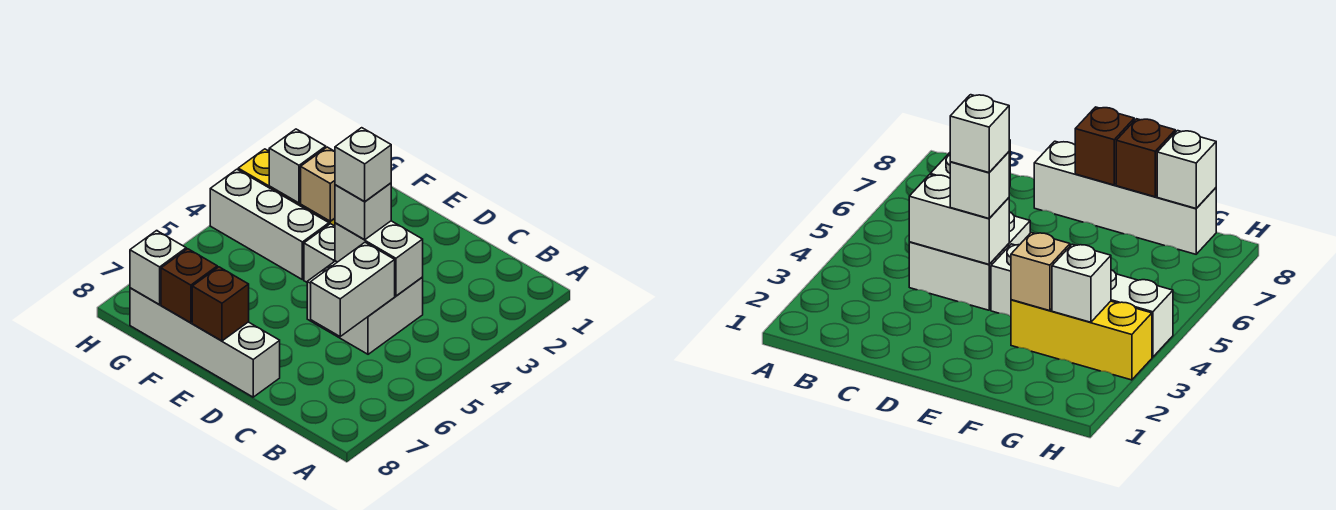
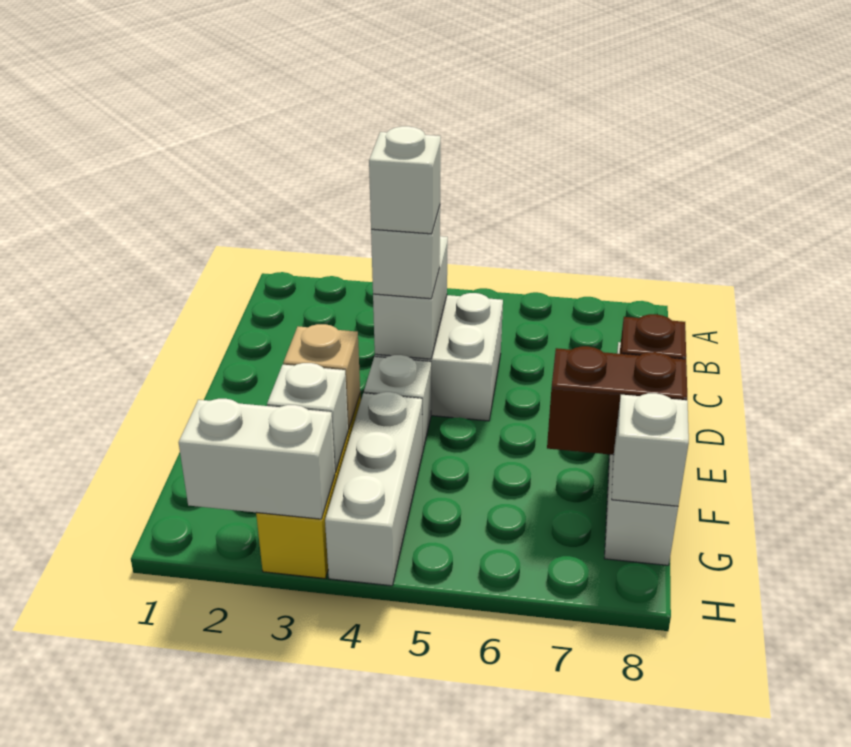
white brick C5:C6 level 2 -> white brick H2:H3 level 2
brown brick F8 level 2 -> brown brick F7:F8 level 2

